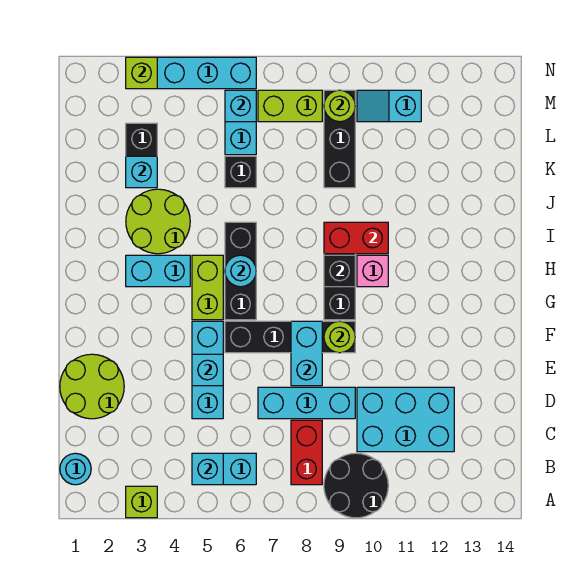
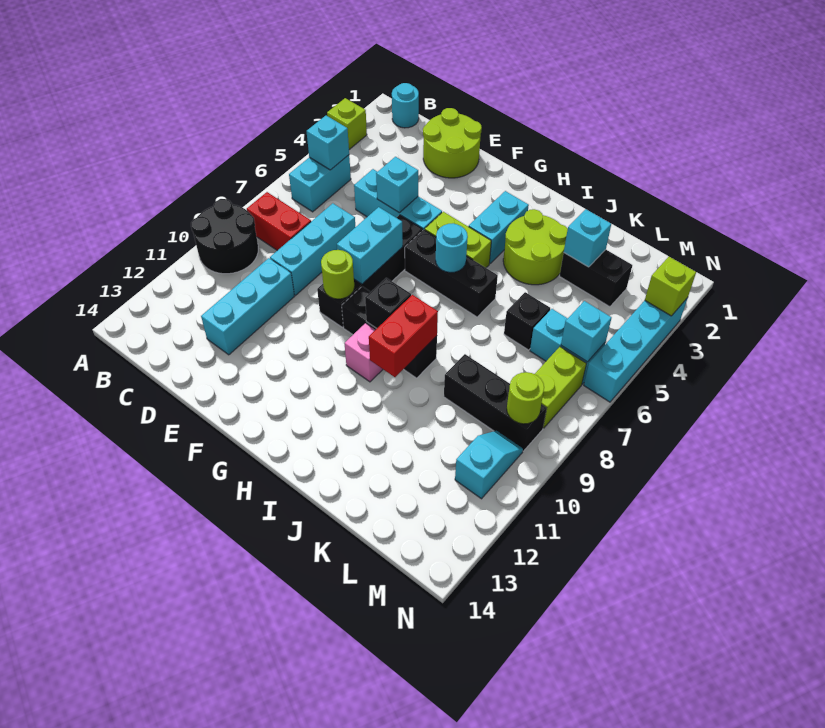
cyan brick C10:D12 level 1 -> cyan brick D10:D12 level 1
cyan brick E8:F8 level 2 -> cyan brick F7:F8 level 2

